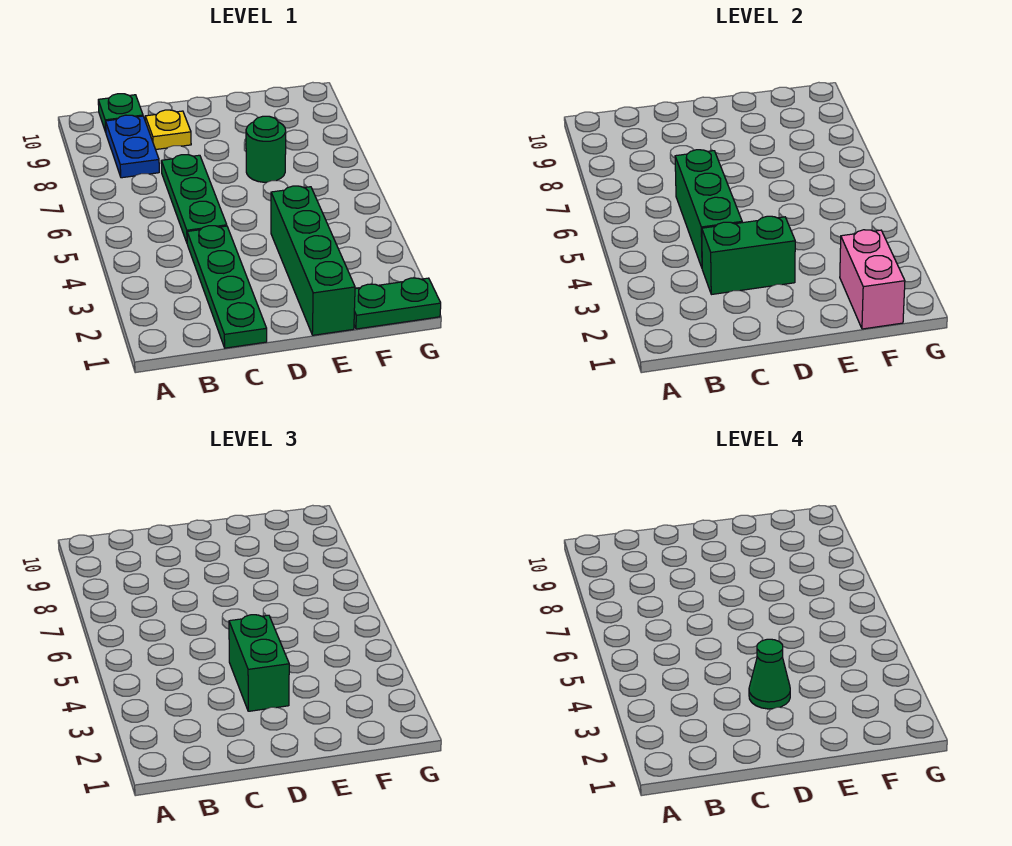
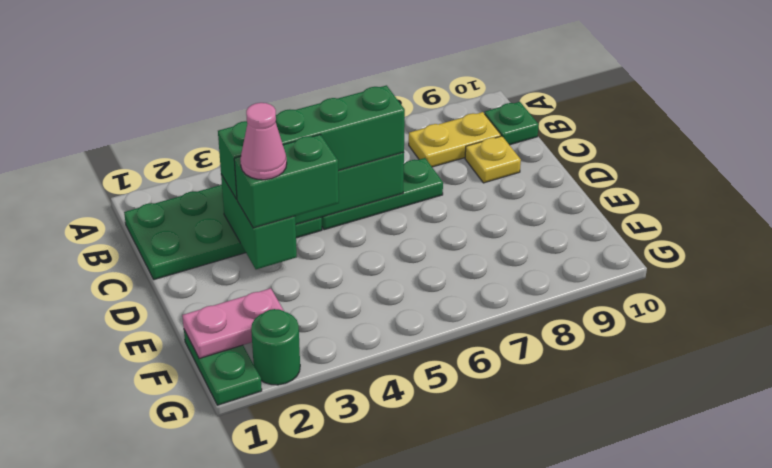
blue plate B8:B9 level 1 -> yellow plate B8:B9 level 1
green plate C1:C4 level 1 -> green plate B1:C4 level 1
green cone D3 level 4 -> pink cone D3 level 4
green brick E1:E4 level 1 -> green brick C3:C6 level 3
green round brick E7 level 1 -> green round brick G2 level 1
pink brick F1:F2 level 2 -> pink plate F1:F2 level 2

